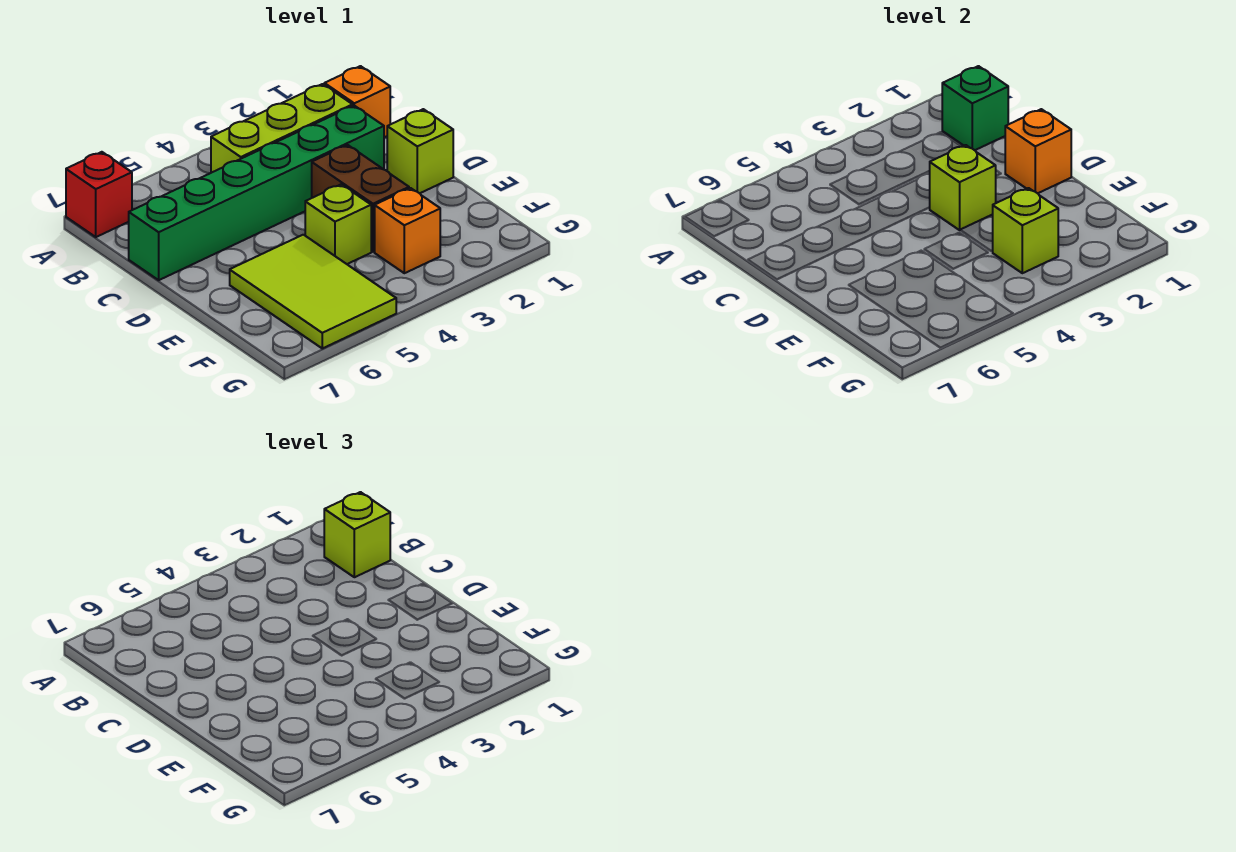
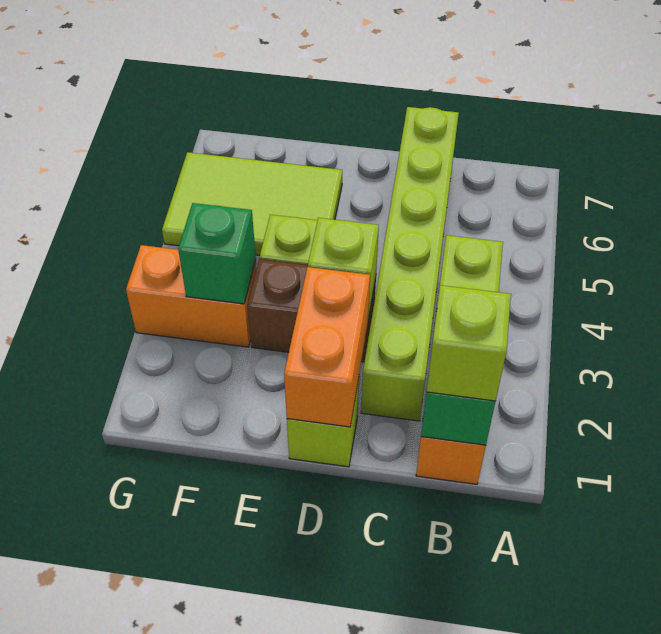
red brick A7 level 1 -> none
green brick C2:C7 level 1 -> lime brick C2:C7 level 1
orange brick D1 level 2 -> orange brick D1:D2 level 2
orange brick F3 level 1 -> orange brick F3:G3 level 1
lime brick F3 level 2 -> green brick F3 level 2

